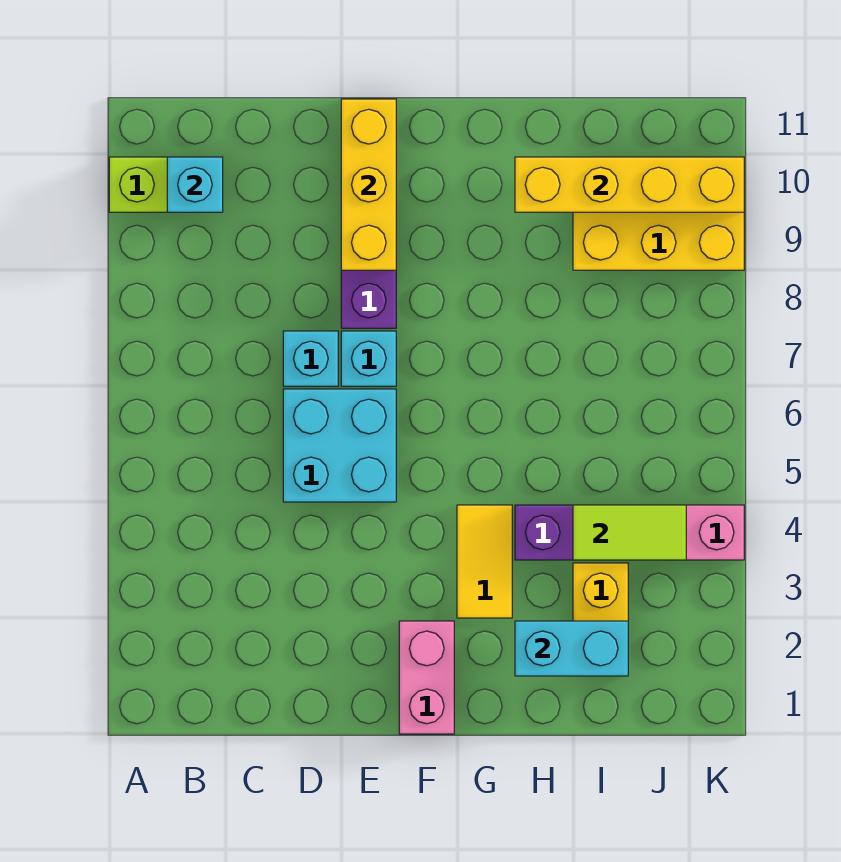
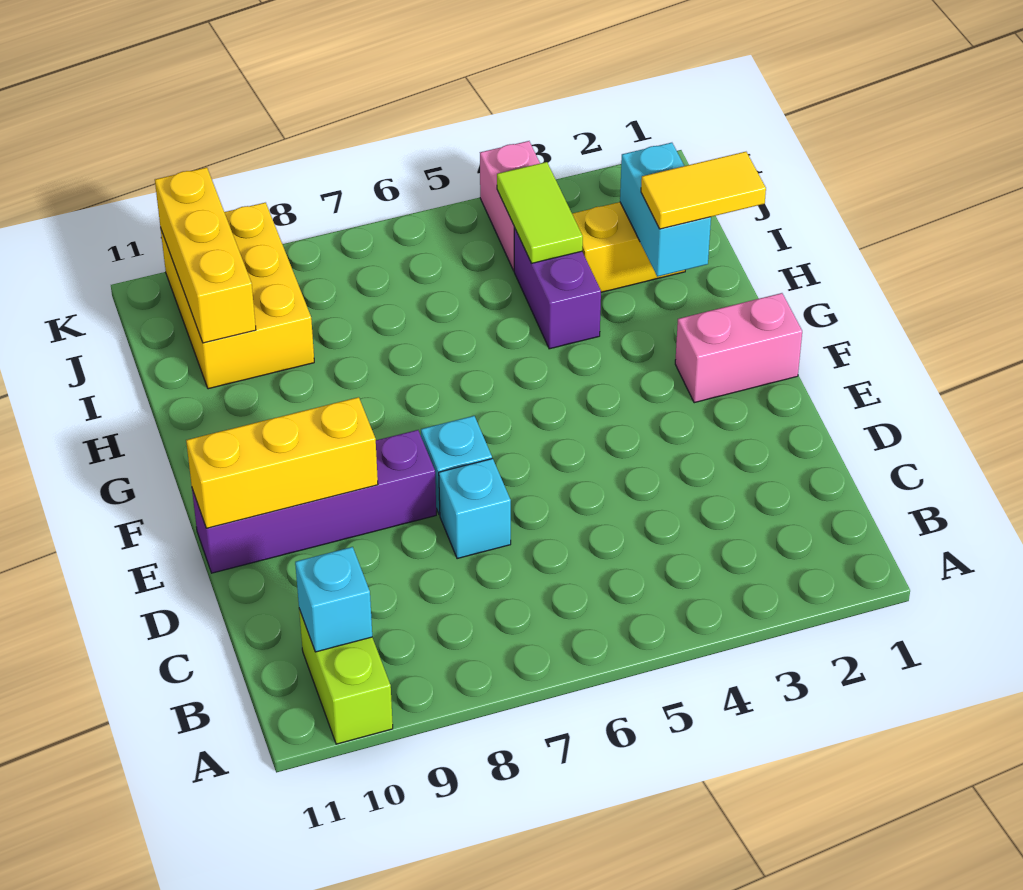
cyan brick D5:E6 level 1 -> none
yellow tile G3:G4 level 1 -> yellow tile H1:H2 level 3
yellow brick H10:K10 level 2 -> yellow brick I10:K10 level 2

